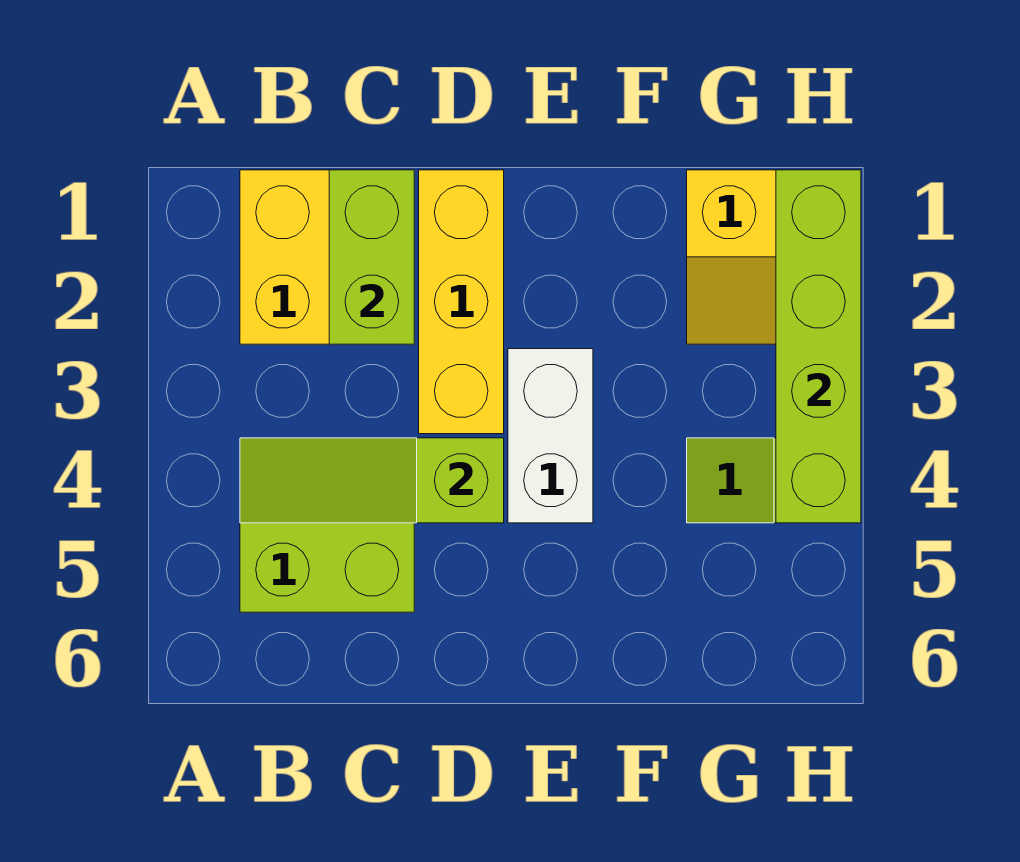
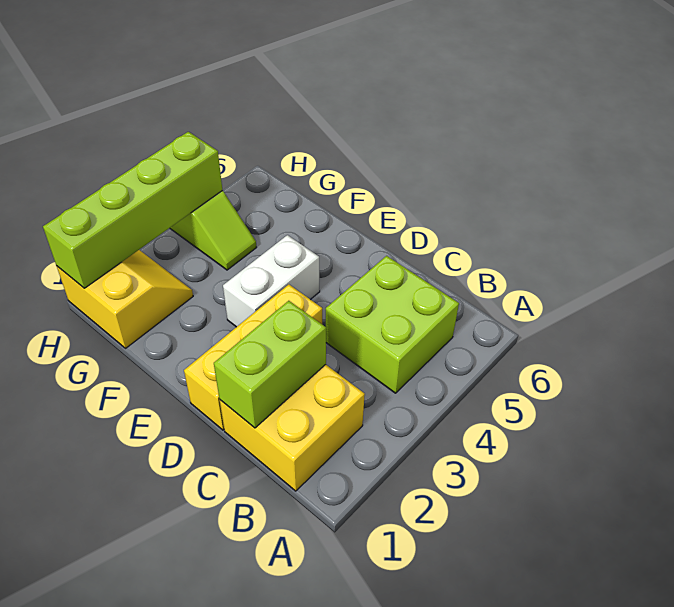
lime slope B4:D4 level 2 top D -> none

